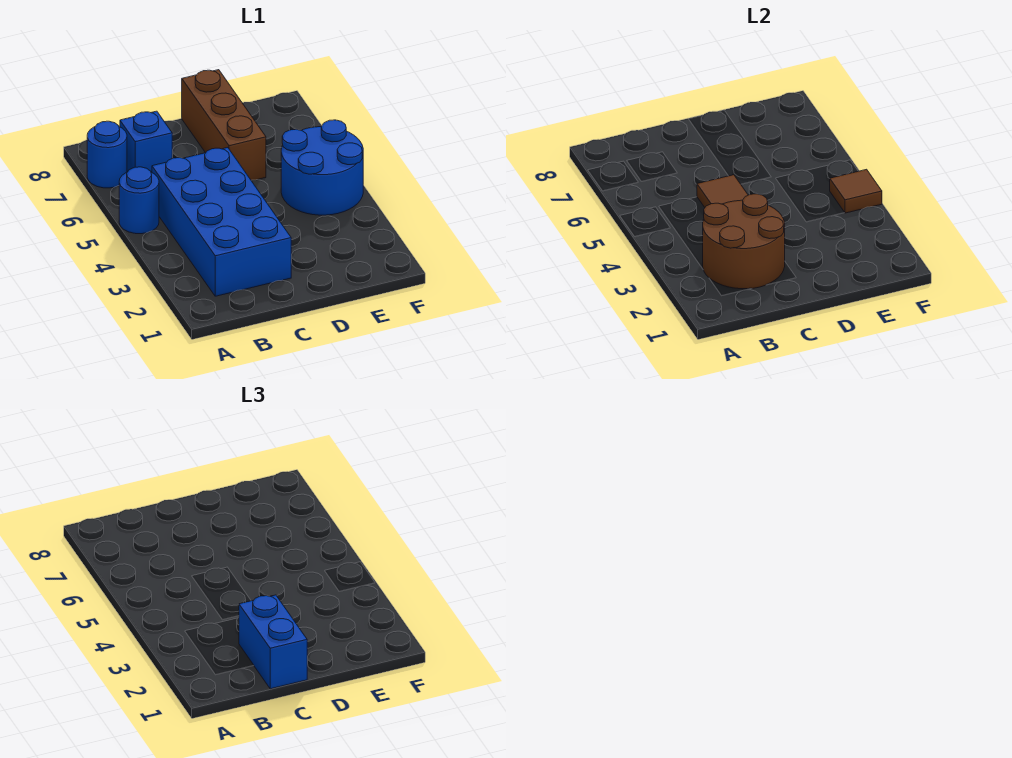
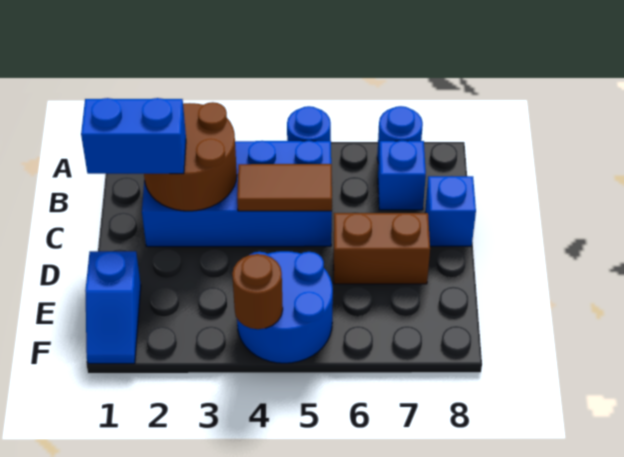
none -> blue brick C8 level 1
brown brick D6:D8 level 1 -> brown brick D6:D7 level 1
none -> blue slope E1:F1 level 1 top E
brown tile F4 level 2 -> brown round brick F4 level 2

